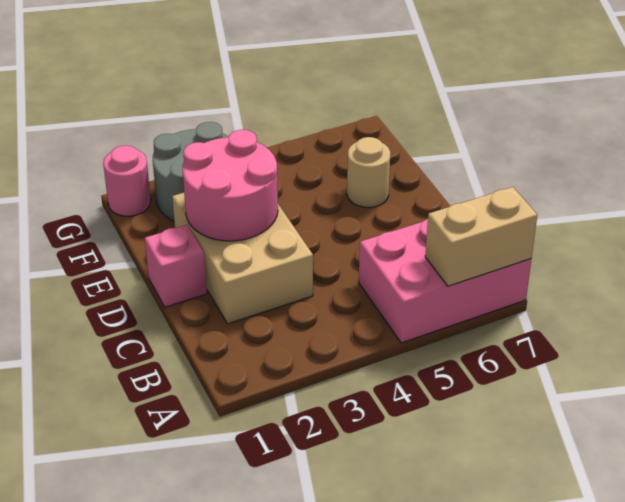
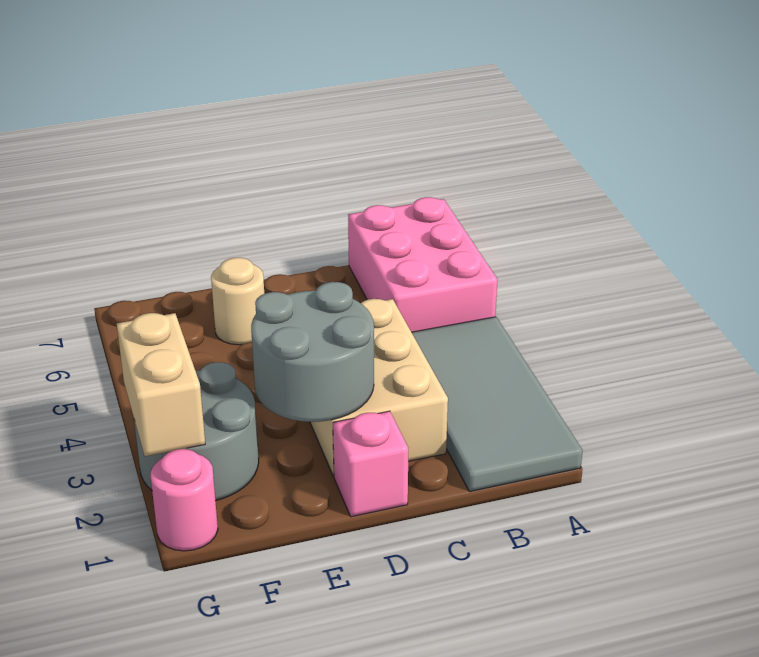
none -> grey tile A1:B4 level 1
tan brick A6:A7 level 2 -> tan brick G2:G3 level 2
tan brick C2:E3 level 1 -> tan brick C2:D4 level 1
pink round brick D2:E3 level 2 -> grey round brick D2:E3 level 2

